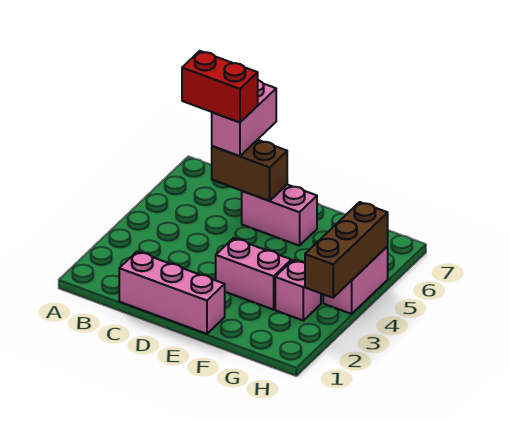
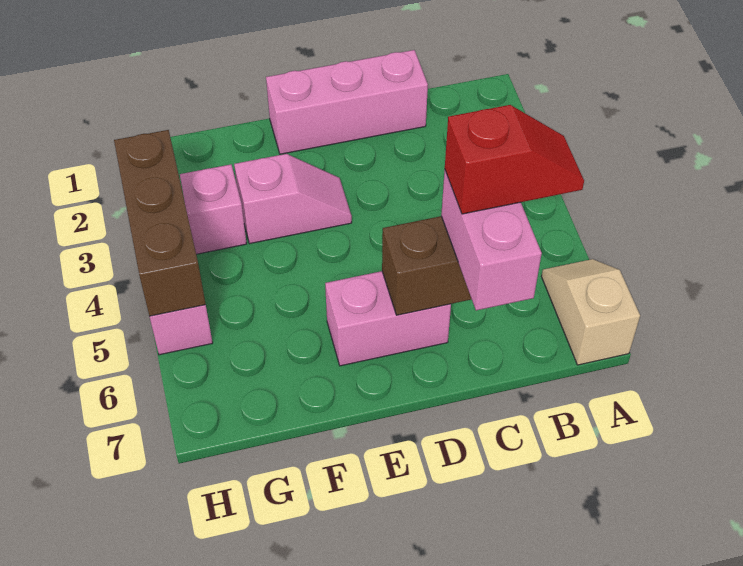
none -> tan slope A6:A7 level 1 top 7
red brick B6:C6 level 4 -> red slope B6:C6 level 4 top C
pink brick E3:F3 level 1 -> pink slope E3:F3 level 1 top F

